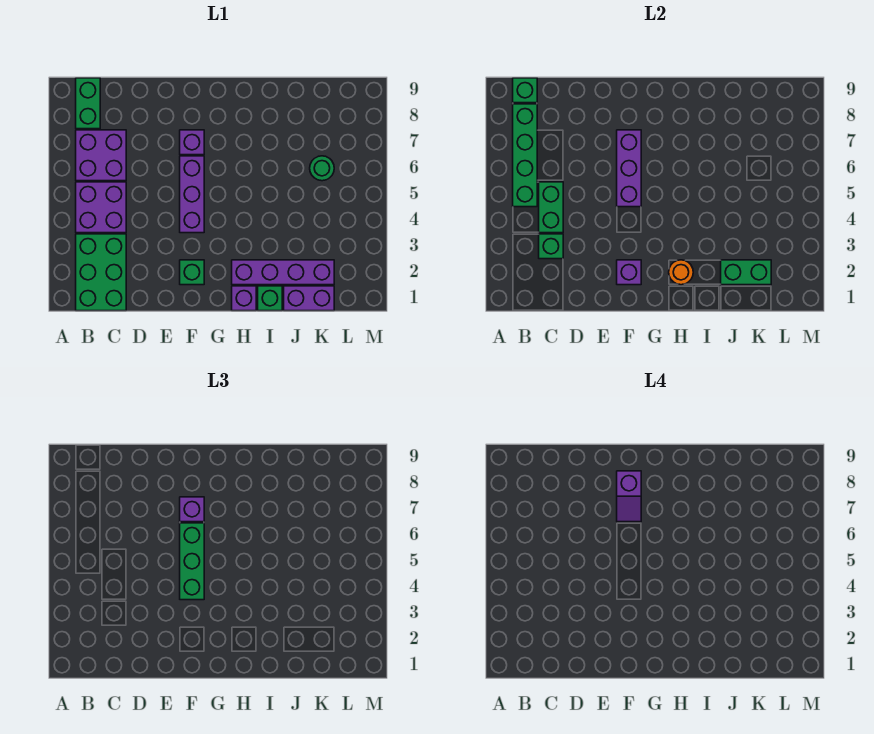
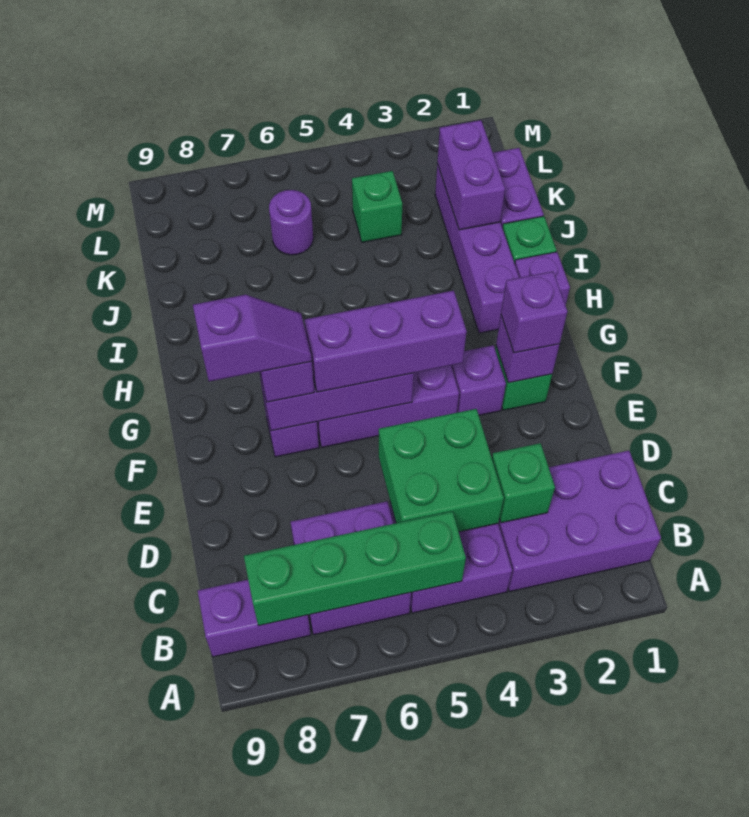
green brick B1:C3 level 1 -> purple brick B1:C3 level 1
green brick B8:B9 level 1 -> purple brick B8:B9 level 1
green brick B9 level 2 -> green brick K4 level 1
green brick C4:C5 level 2 -> green brick C4:D5 level 2
none -> purple brick F2 level 3
none -> purple brick F3 level 1
green brick F4:F6 level 3 -> purple brick F4:F6 level 3
orange round brick H2 level 2 -> none
green brick J2:K2 level 2 -> purple brick J2:K2 level 2
green round brick K6 level 1 -> purple round brick K6 level 1

